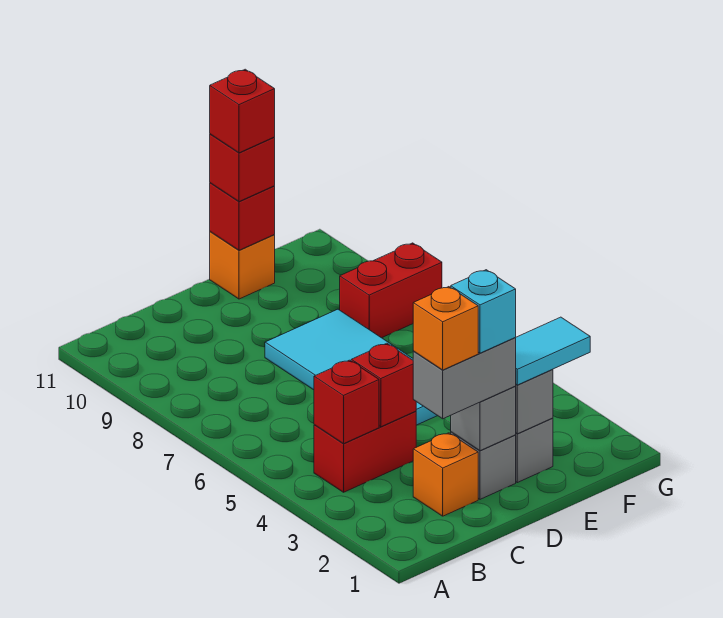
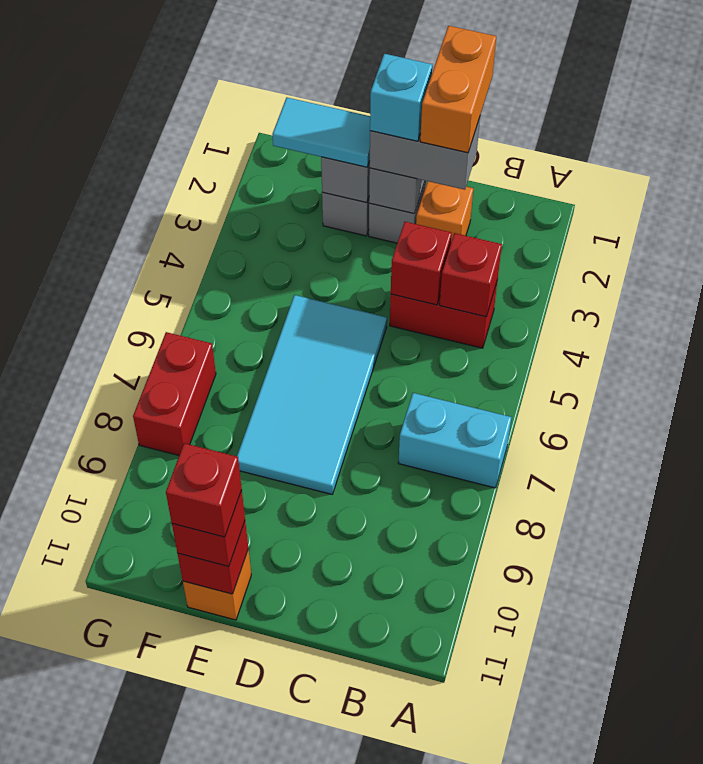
none -> cyan brick A7:B7 level 1
orange brick C2 level 4 -> orange brick C1:C2 level 4
red brick F8:G8 level 1 -> red brick G7:G8 level 1

